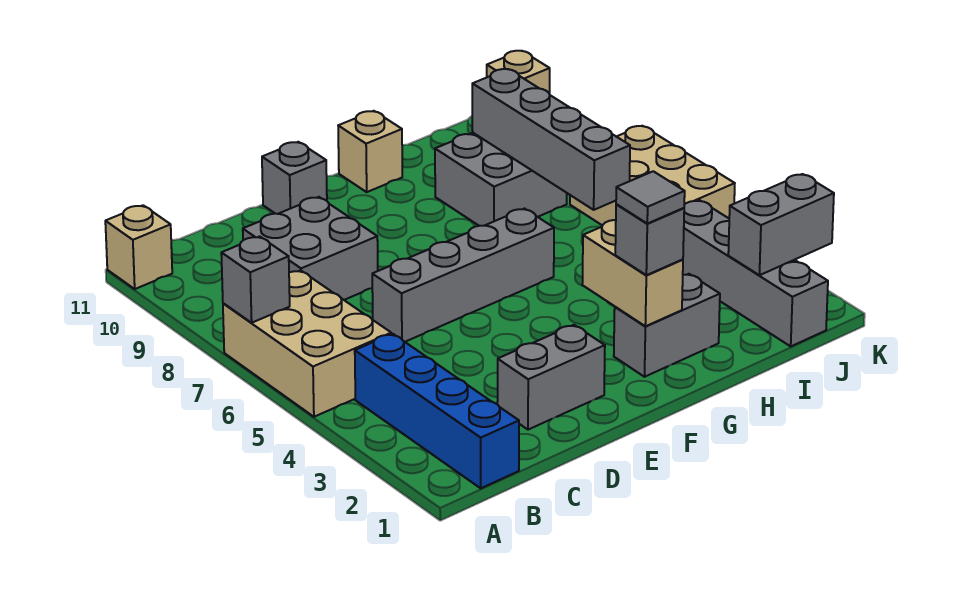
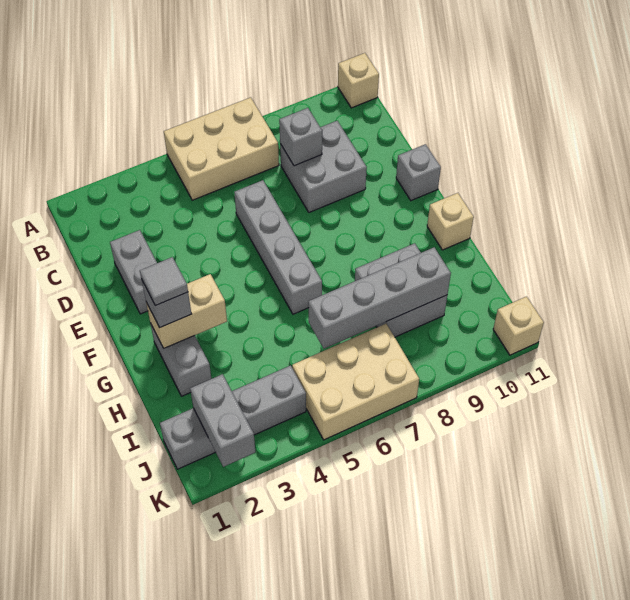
grey brick A7 level 2 -> grey brick C8 level 2
blue brick B1:B4 level 1 -> none

